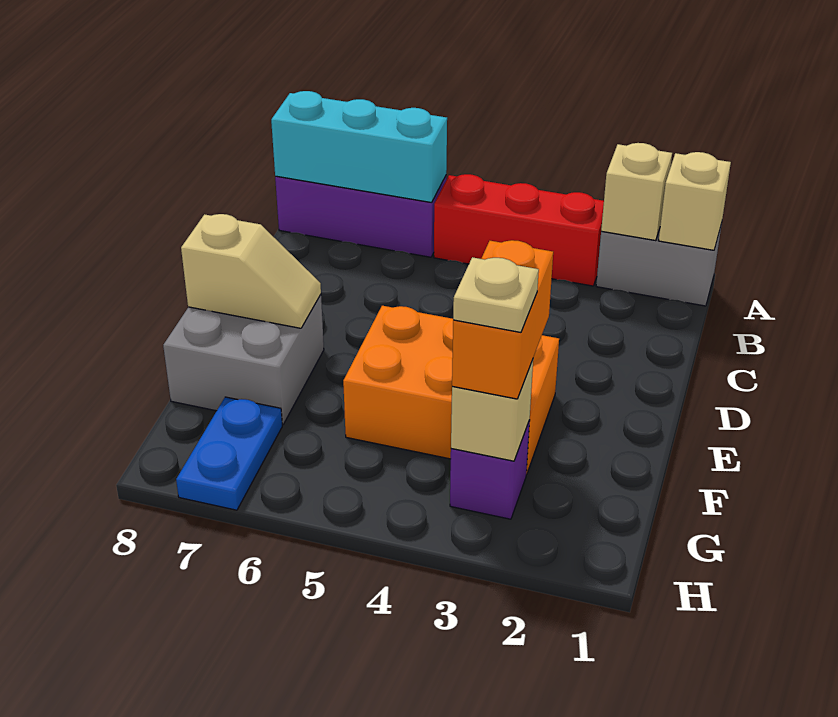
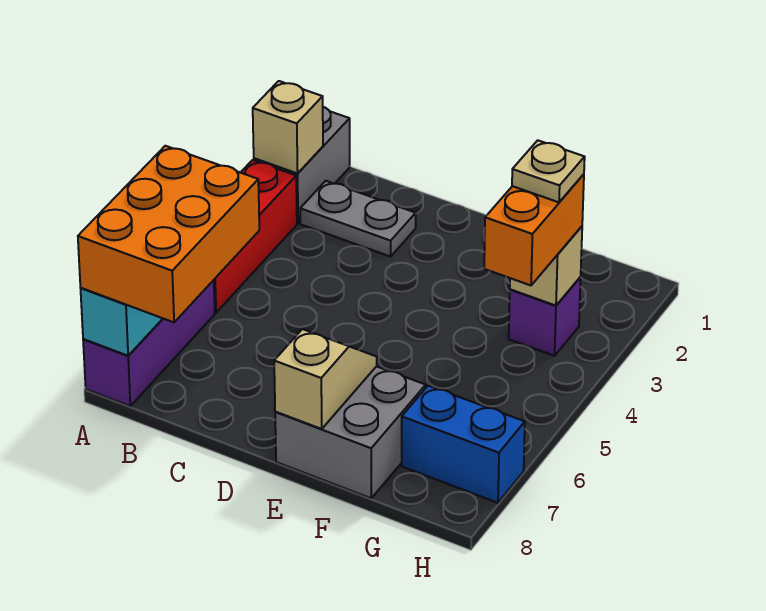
tan brick A1 level 2 -> none
none -> grey plate B2:C2 level 1
orange brick E3:F5 level 1 -> orange brick A6:B8 level 3
orange brick F3:G3 level 3 -> orange brick G3:G4 level 3
blue plate G7:H7 level 1 -> blue brick G7:H7 level 1

